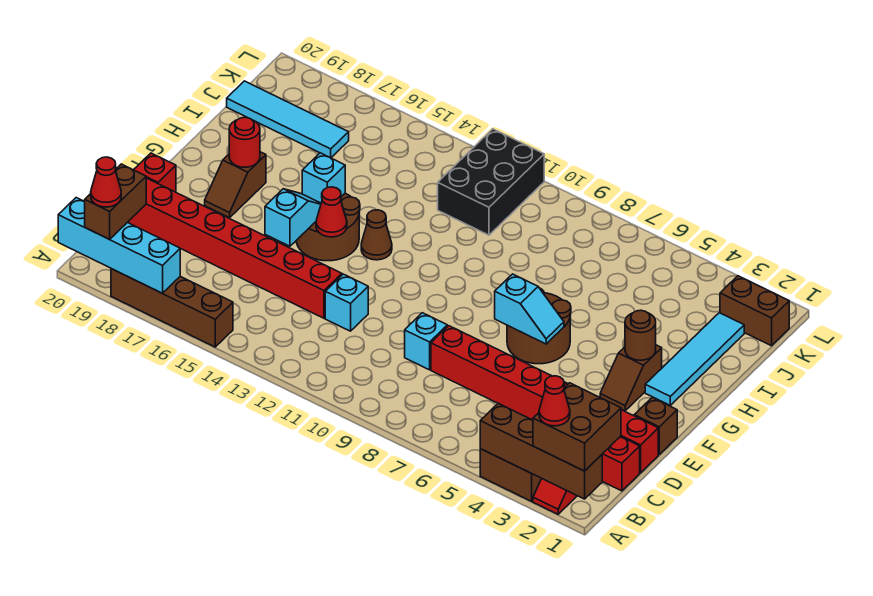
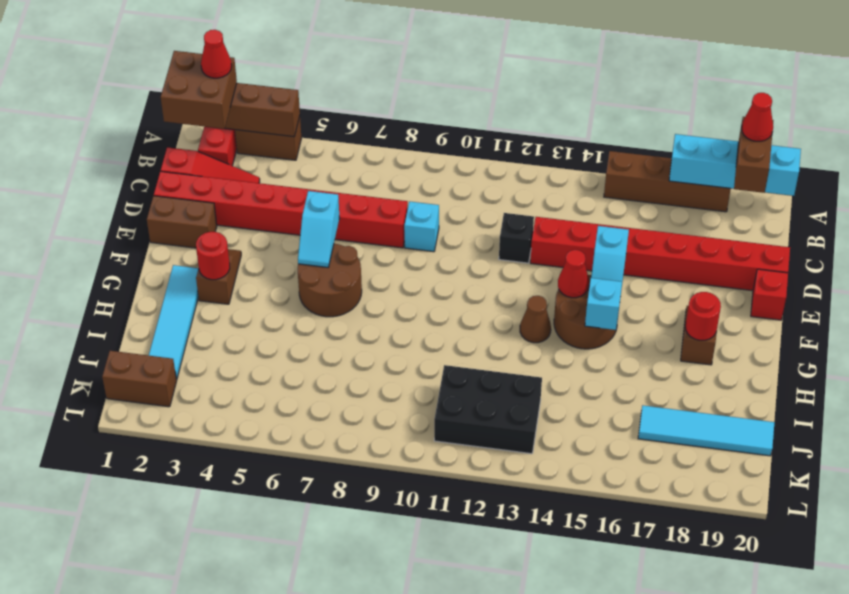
cyan brick D12 level 1 -> black brick D12 level 1
brown brick E1 level 1 -> brown brick E1:E2 level 1
cyan slope F6:F7 level 2 top 7 -> cyan slope E6:F6 level 2 top E
brown round brick G3 level 2 -> red round brick G3 level 2
black brick J11:L12 level 1 -> black brick J11:K13 level 1

